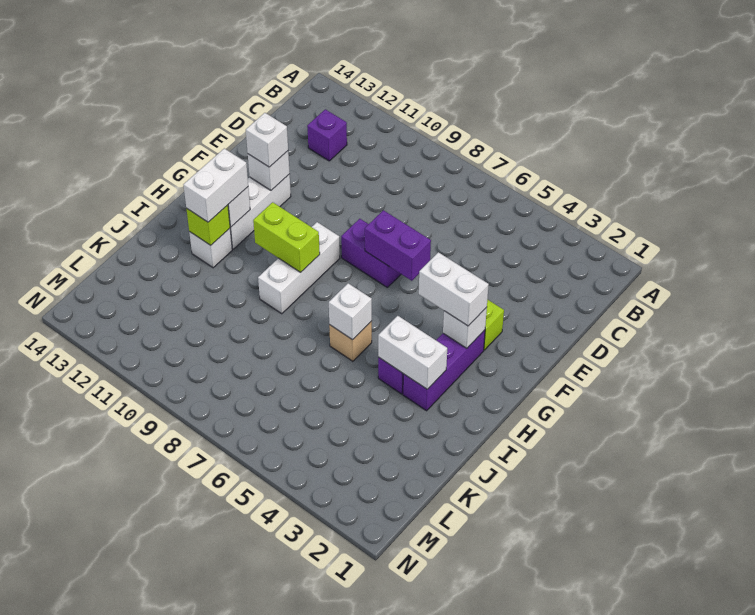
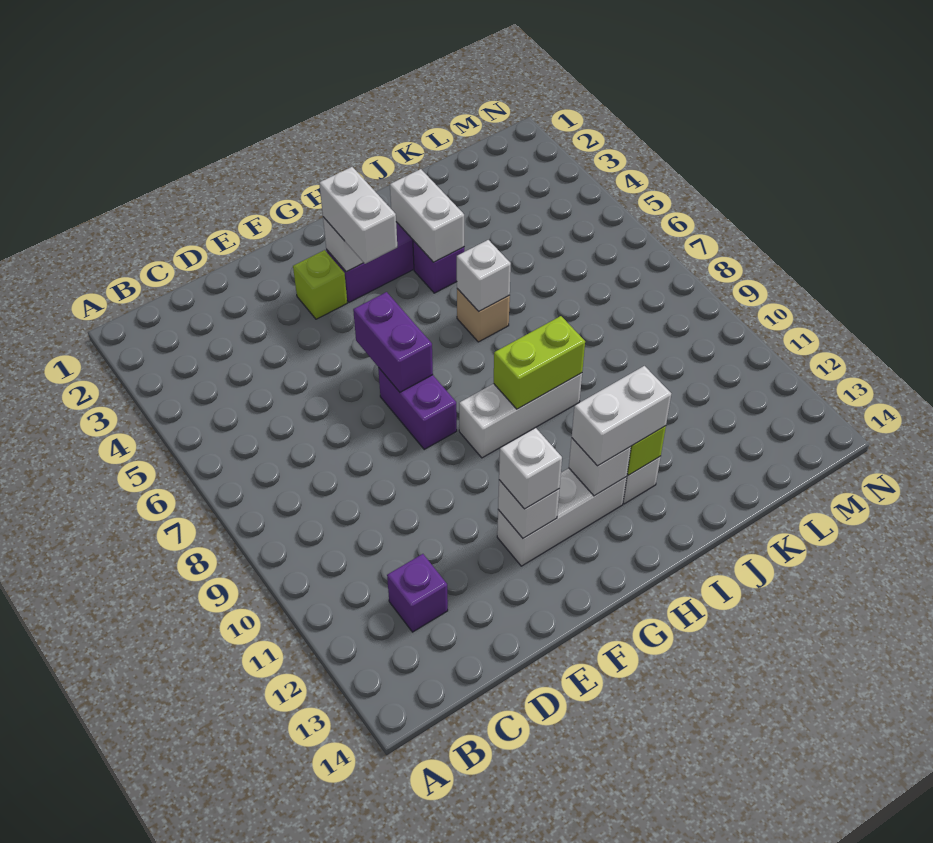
lime brick H9:H10 level 2 -> lime brick H9:I9 level 2

